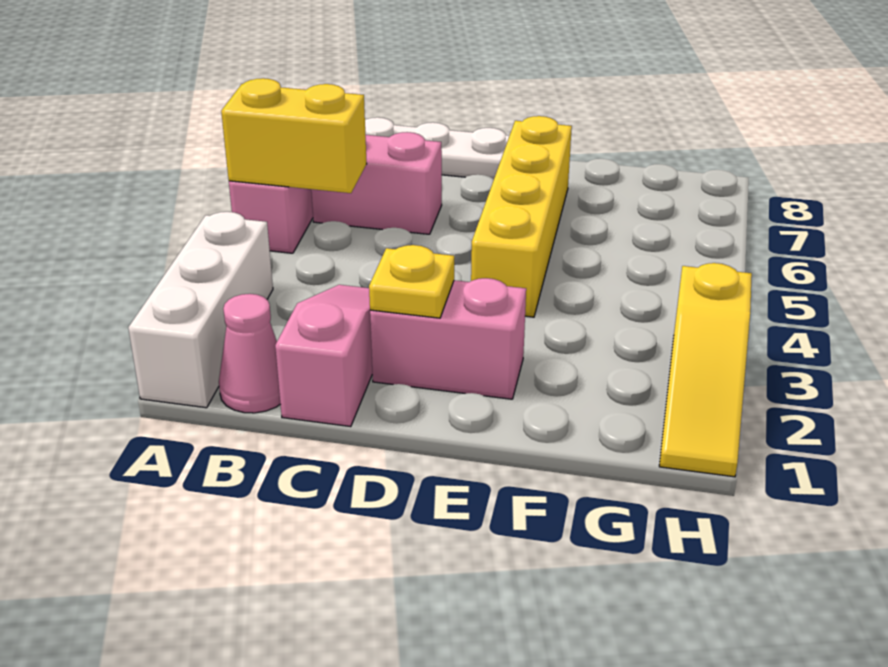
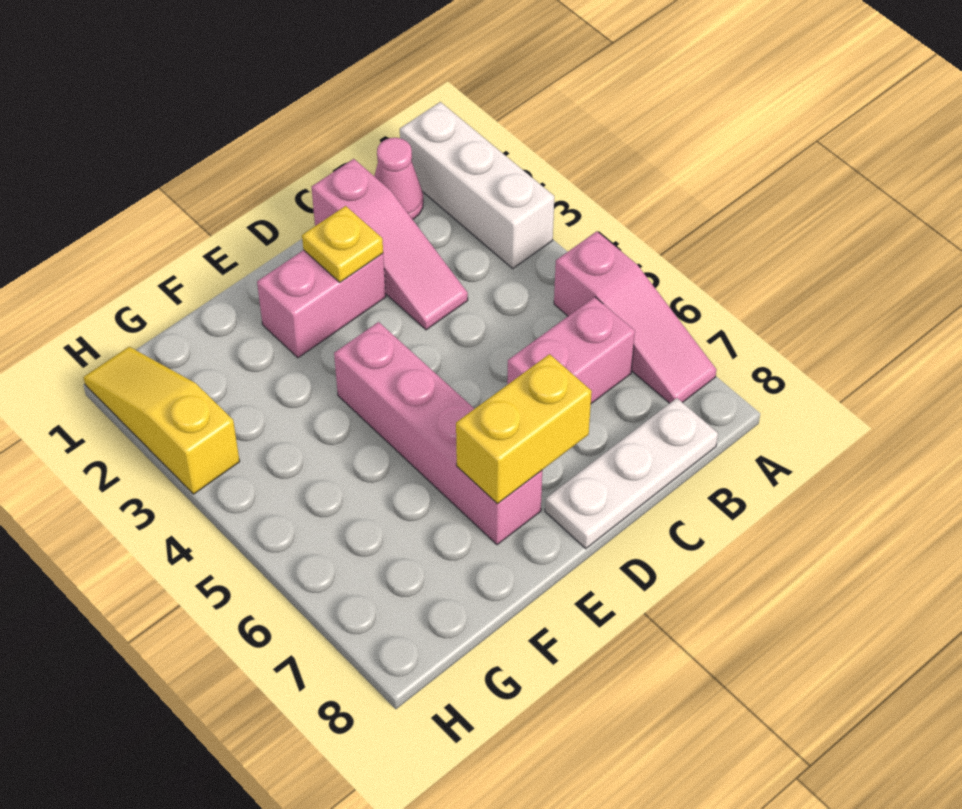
yellow brick A5:B5 level 2 -> yellow brick D7:E7 level 2
yellow brick E4:E7 level 1 -> pink brick E4:E7 level 1

